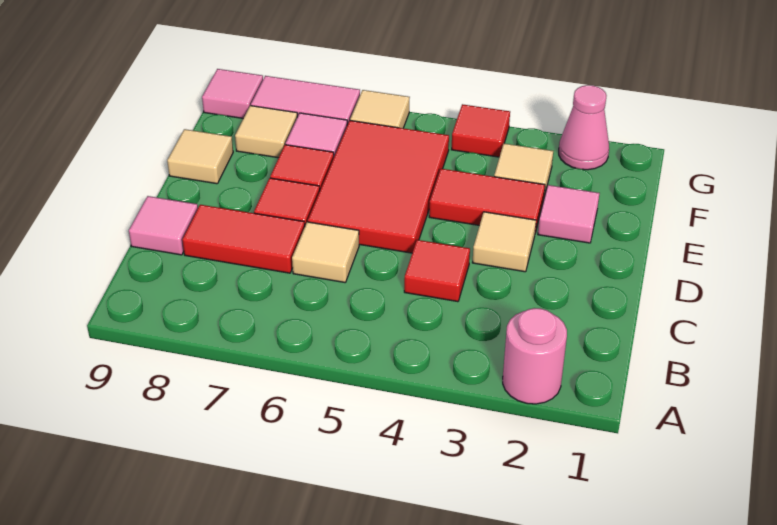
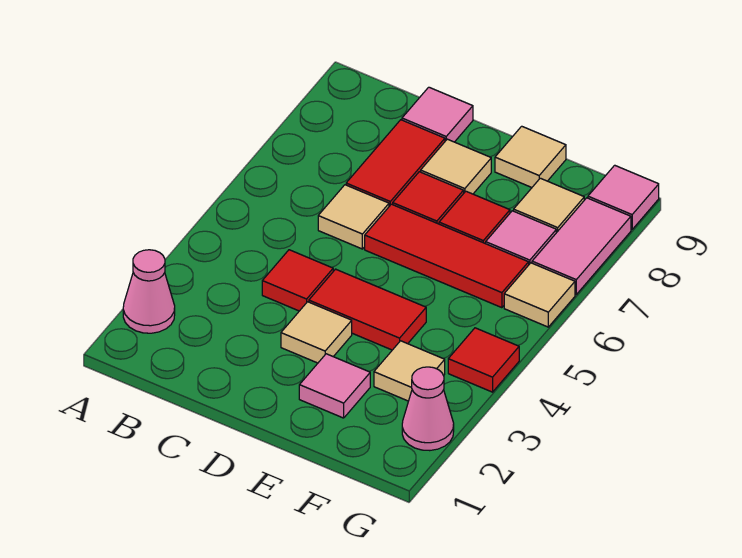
pink round brick A2 level 1 -> pink cone A2 level 1
red tile D5:F6 level 1 -> red tile D6:F6 level 1
none -> tan tile D8 level 1
red tile E3:E4 level 1 -> red tile D4:E4 level 1

